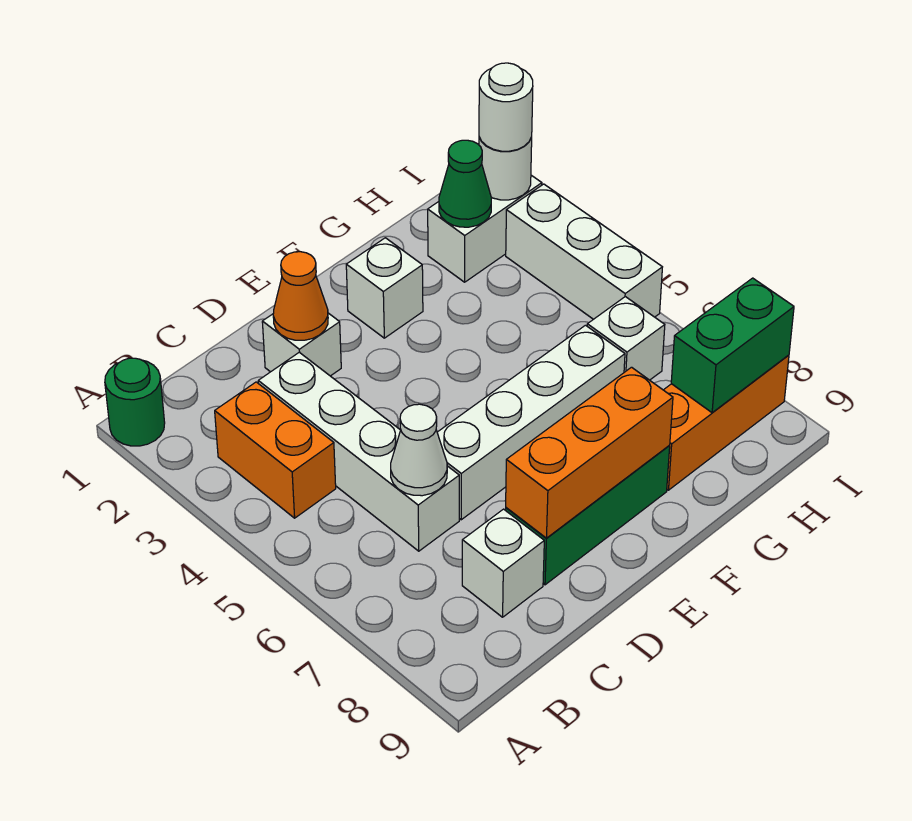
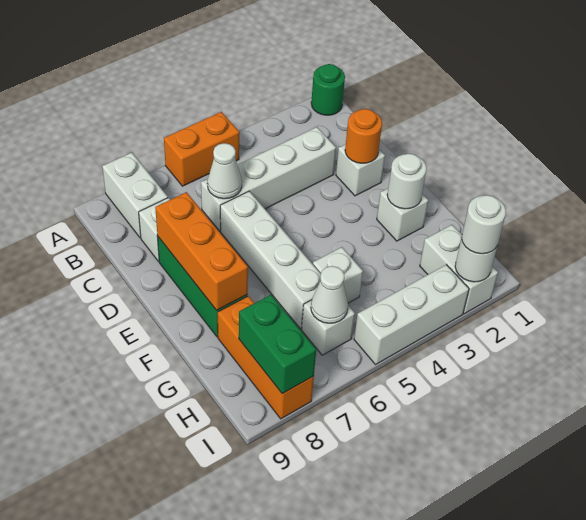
none -> white brick A8:B8 level 1
orange brick B3:B4 level 1 -> orange brick A5:A6 level 1
orange cone D2 level 2 -> orange round brick D2 level 2
none -> white round brick F2 level 2
none -> white brick G5 level 1
green cone H2 level 2 -> none
none -> white cone H6 level 2

